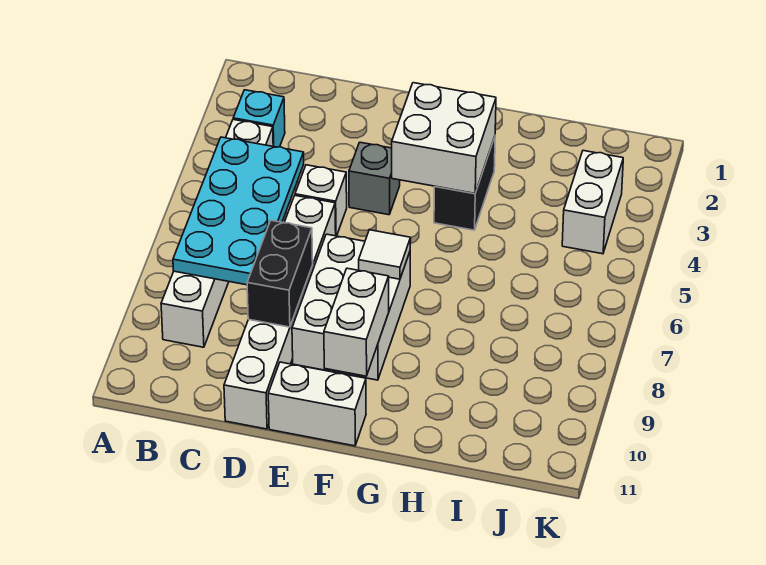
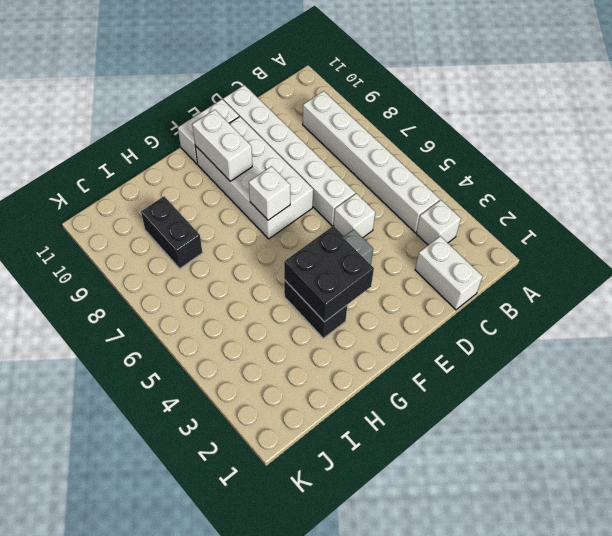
cyan brick B3 level 1 -> white brick B3 level 1
cyan plate B5:C8 level 2 -> none
black brick D8:D9 level 2 -> black brick I8:I9 level 1
white brick E7:F9 level 1 -> white brick E7:F10 level 1
white brick F3:G4 level 2 -> black brick F3:G4 level 2
white tile F7 level 2 -> white brick F7 level 2
white brick J3:J4 level 1 -> white brick C1:C2 level 1

